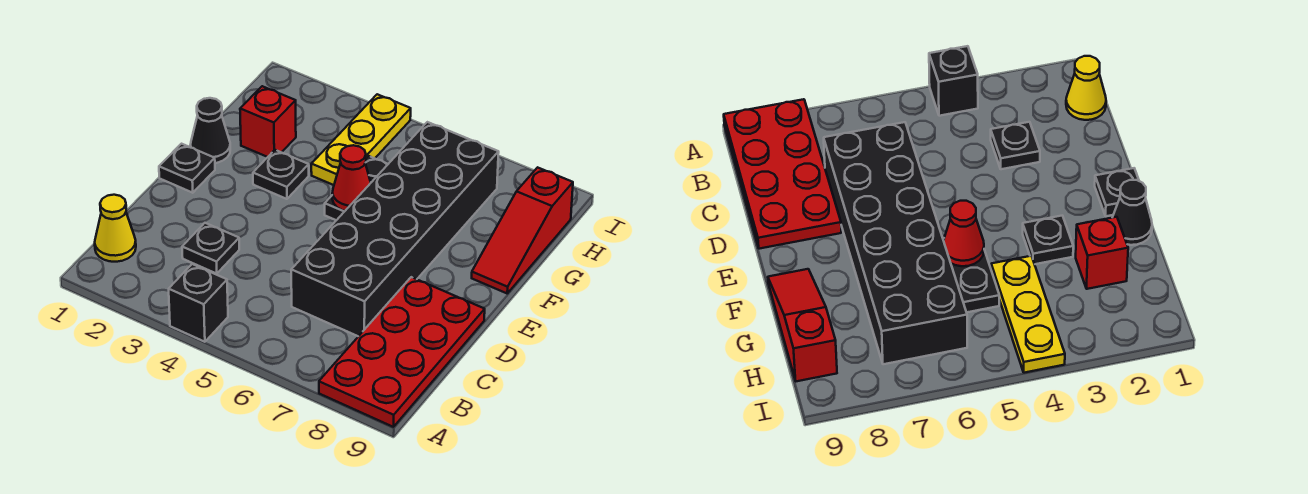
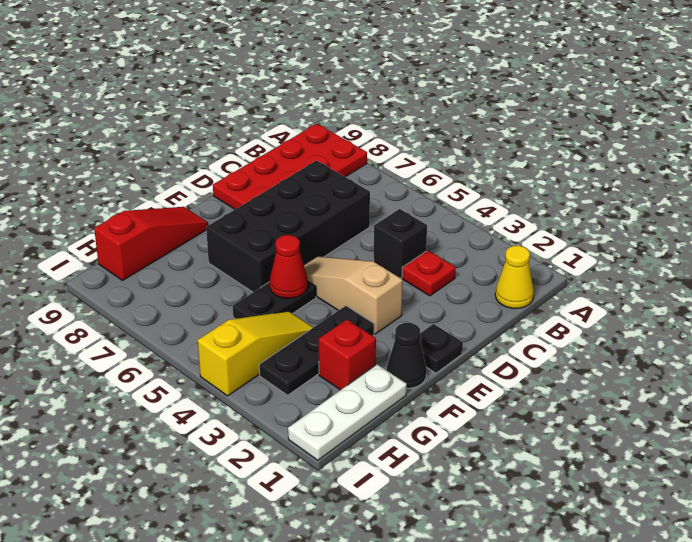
black brick A4 level 1 -> black brick C4 level 1
black plate C3 level 1 -> red plate C3 level 1
black brick C6:H7 level 1 -> black brick C6:F7 level 1
none -> tan slope E3:E5 level 1 top 3
black plate F3 level 1 -> black plate F3:H3 level 1
none -> white plate G1:I1 level 1
yellow plate G4:I4 level 1 -> yellow slope G4:I4 level 1 top I

